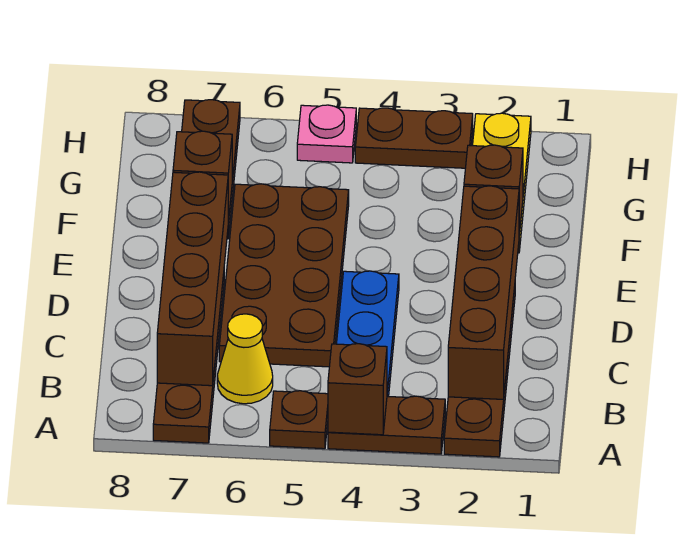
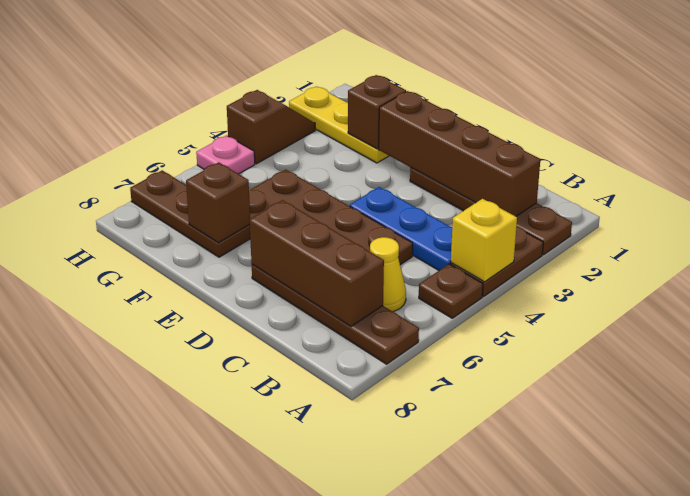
brown brick A4 level 2 -> yellow brick A4 level 2
brown brick B7:E7 level 2 -> brown brick B7:D7 level 2
brown plate H3:H4 level 1 -> brown slope H3:H4 level 1 top 4

